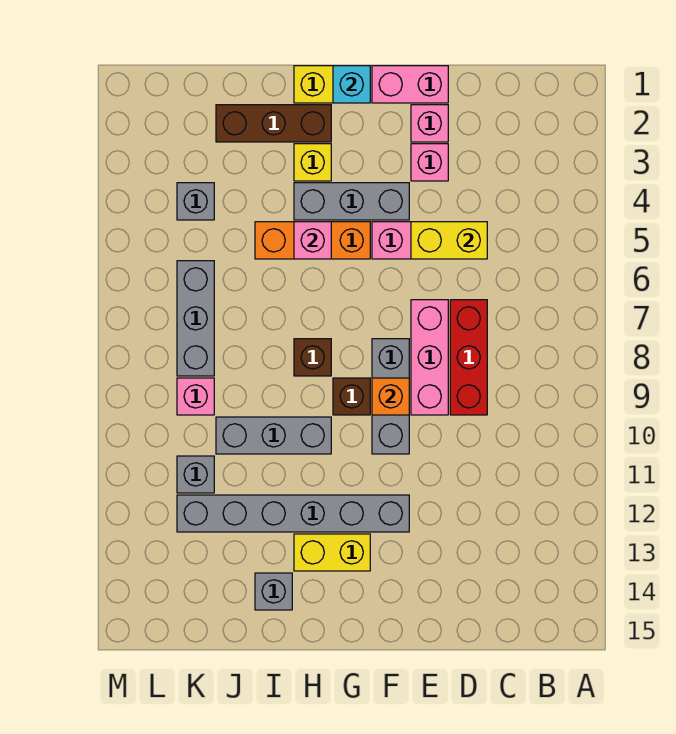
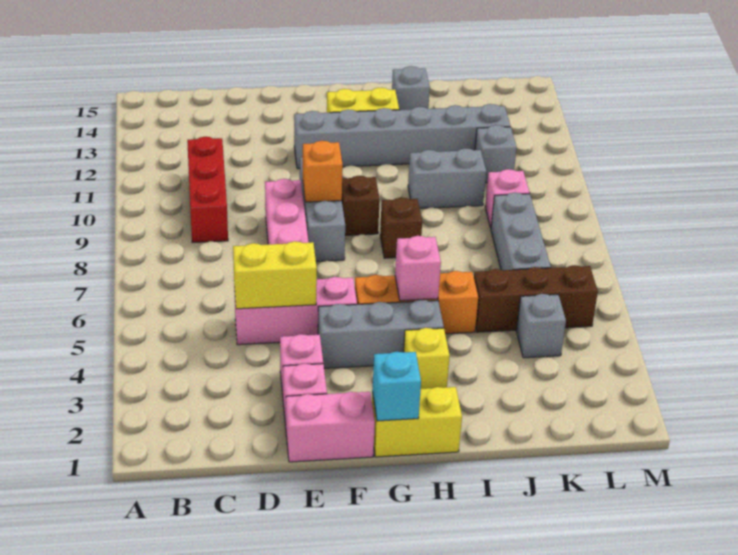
red brick D7:D9 level 1 -> red brick C9:C11 level 1
brown brick H2:J2 level 1 -> brown brick J5:L5 level 1
grey brick H10:J10 level 1 -> grey brick I10:J10 level 1

